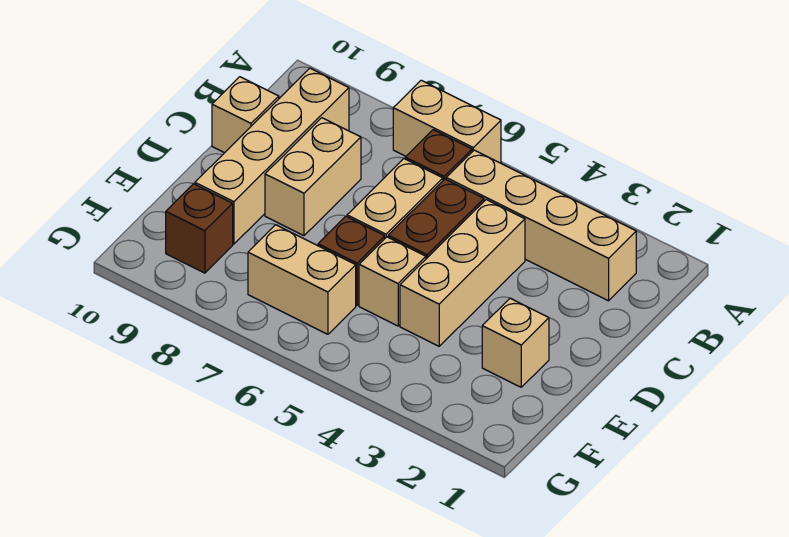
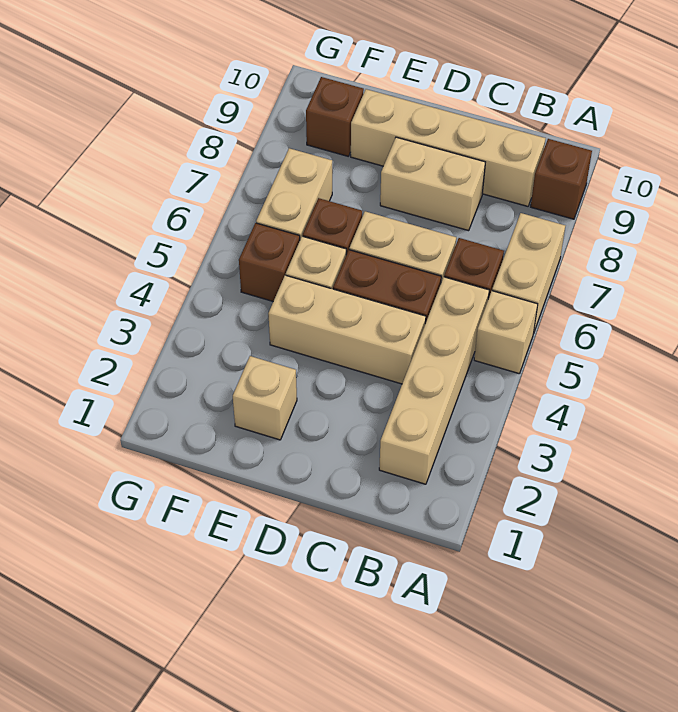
none -> brown brick A9 level 1
tan brick C10 level 1 -> tan brick A5 level 1
none -> brown brick F5 level 1

